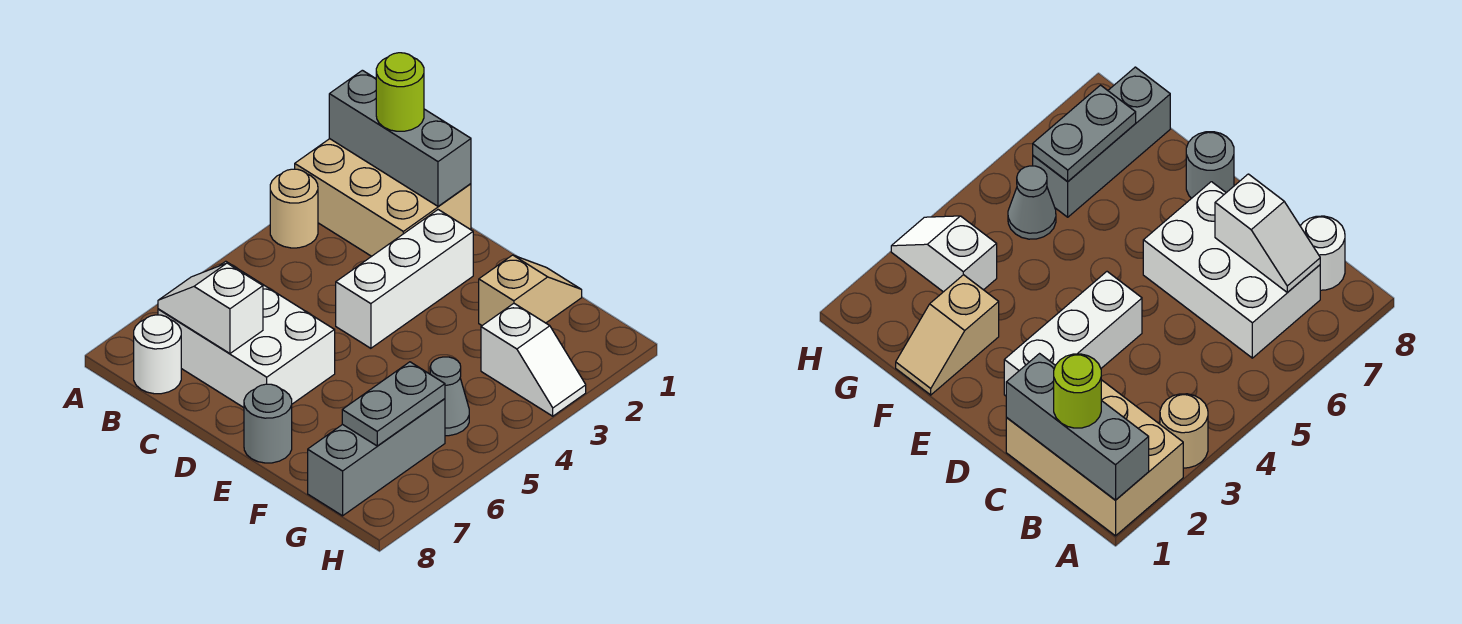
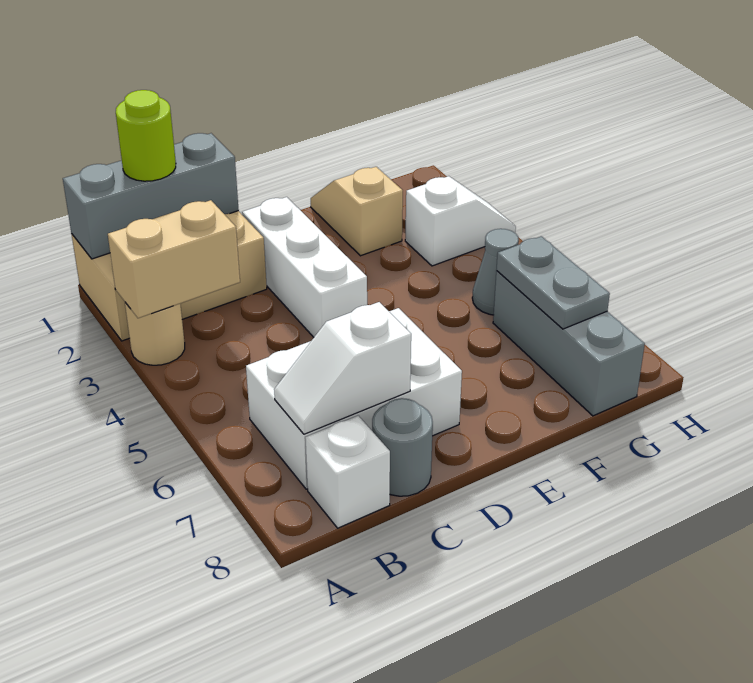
none -> tan brick A3:B3 level 2
white round brick B8 level 1 -> white brick B8 level 1
grey round brick E8 level 1 -> grey round brick C8 level 1

